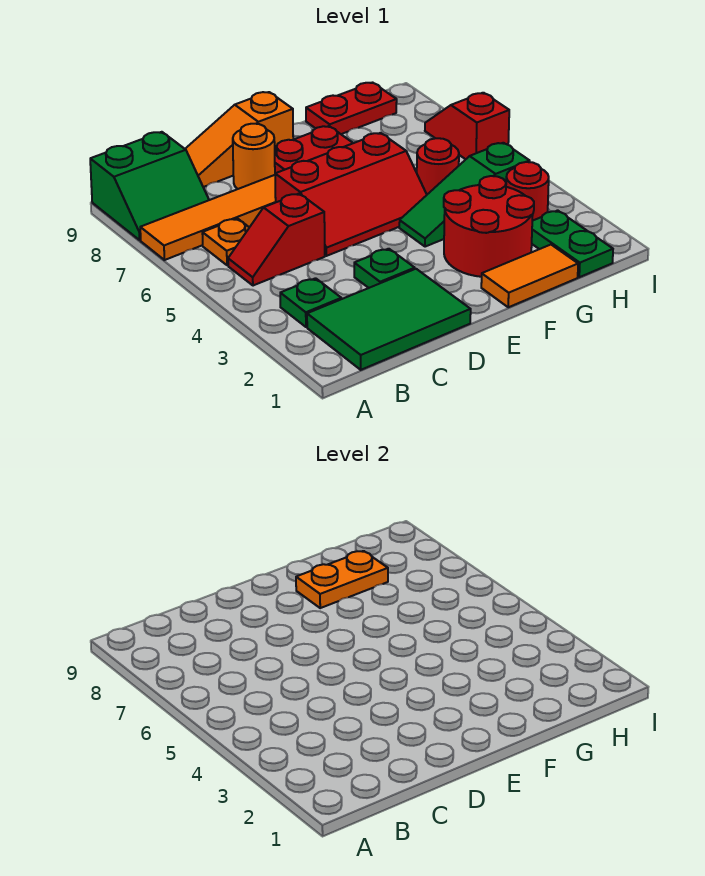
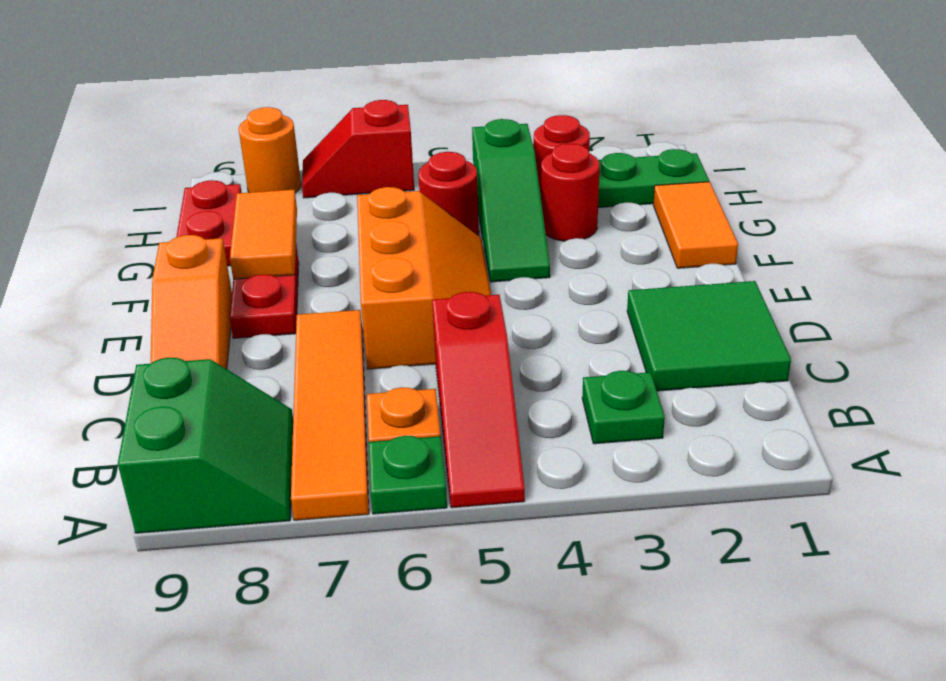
green tile B1:D2 level 1 -> green tile C1:D2 level 1
red slope B5:C5 level 1 top C -> red slope A5:C5 level 1 top C
green plate D3 level 1 -> green plate A6 level 1
red slope D5:F6 level 1 top 6 -> orange slope D5:F6 level 1 top 6
orange round brick D8 level 1 -> orange round brick I8 level 1
red round brick F2:G3 level 1 -> red round brick G3 level 1
orange plate F8:G8 level 2 -> orange tile F8:G8 level 2

